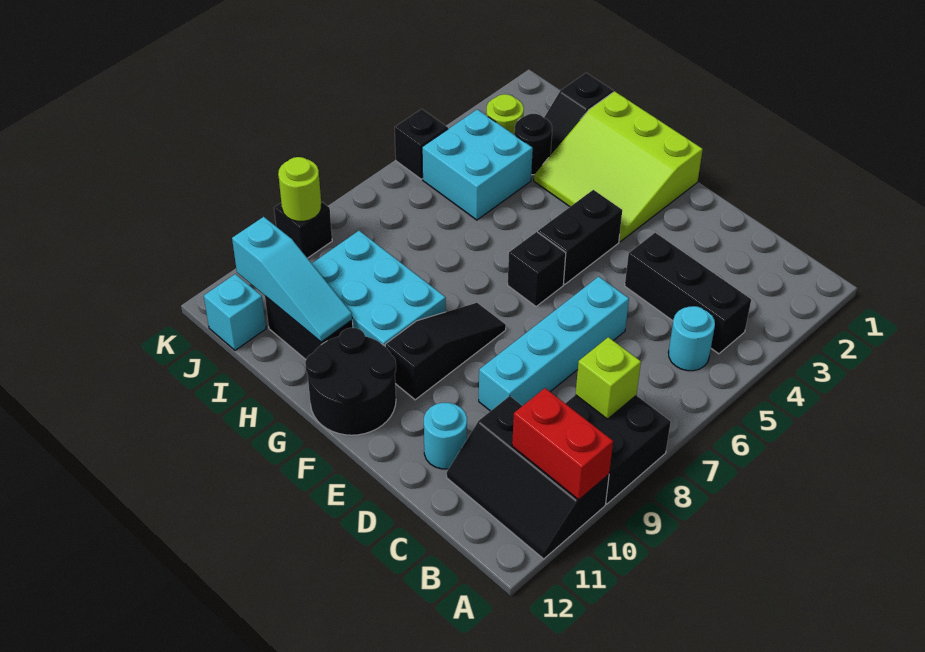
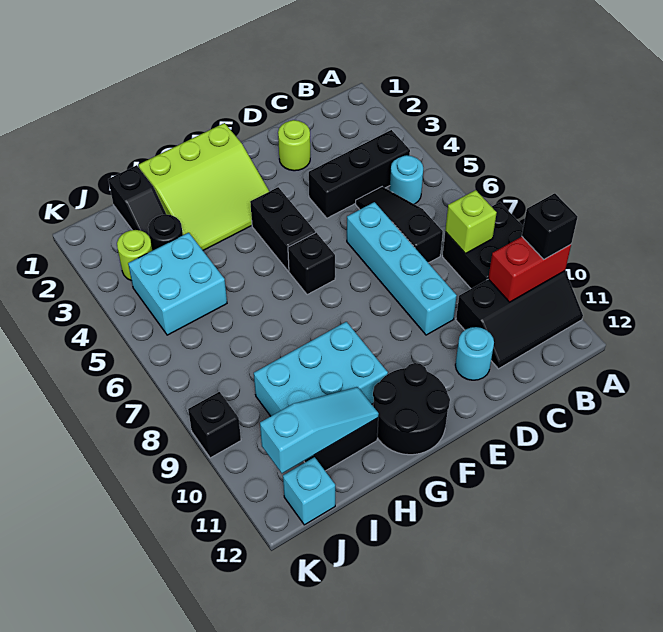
black slope F8:F10 level 1 top 10 -> black slope C5:C7 level 1 top 7
black brick K5 level 1 -> black brick A10 level 3
lime round brick K9 level 2 -> lime round brick D2 level 1

